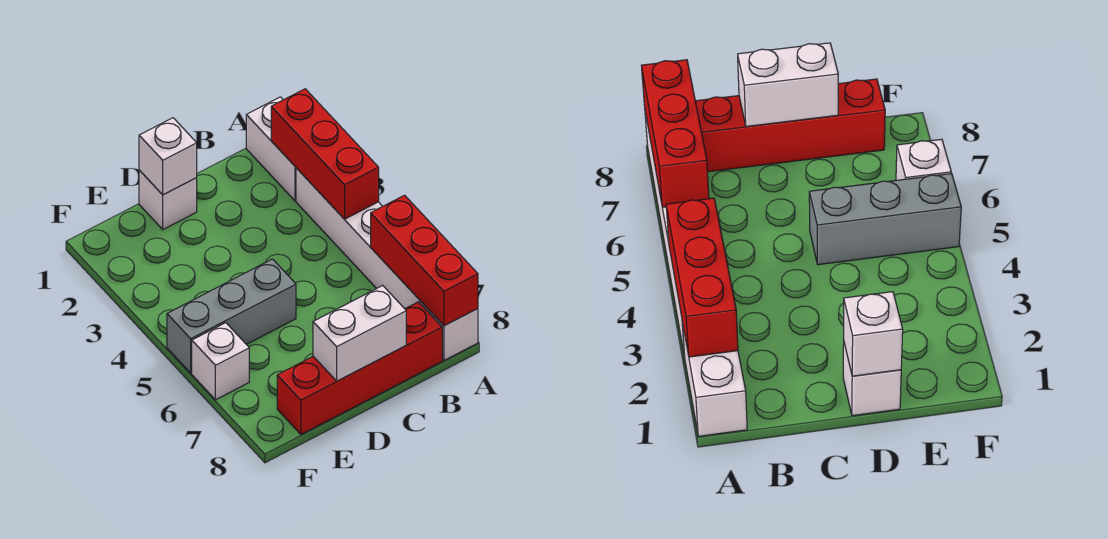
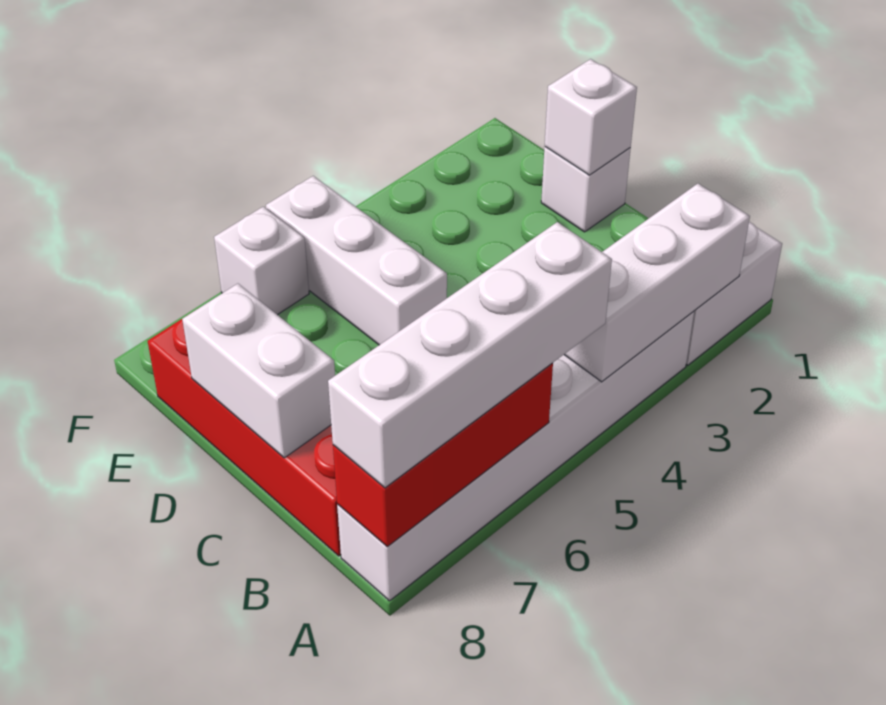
red brick A2:A4 level 2 -> white brick A2:A4 level 2
none -> white brick A5:A8 level 3
grey brick D5:F5 level 1 -> white brick D5:F5 level 1

